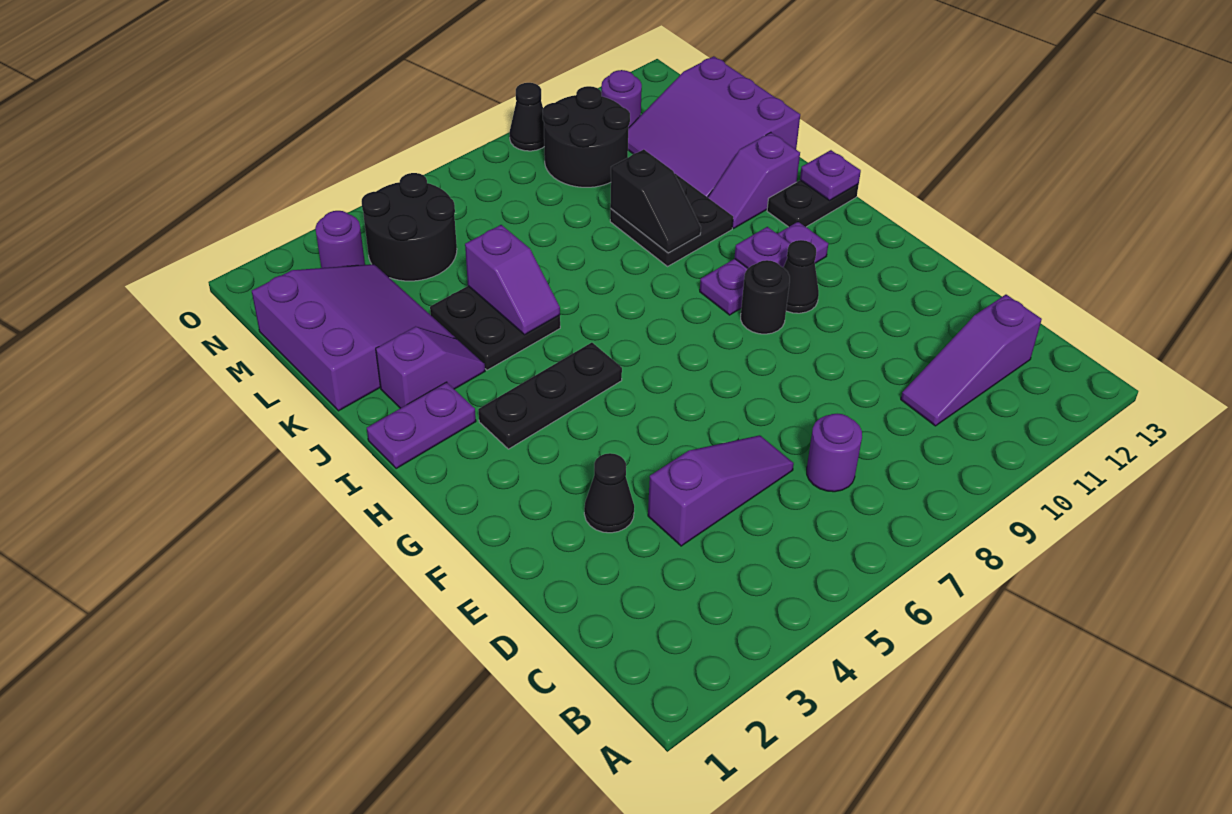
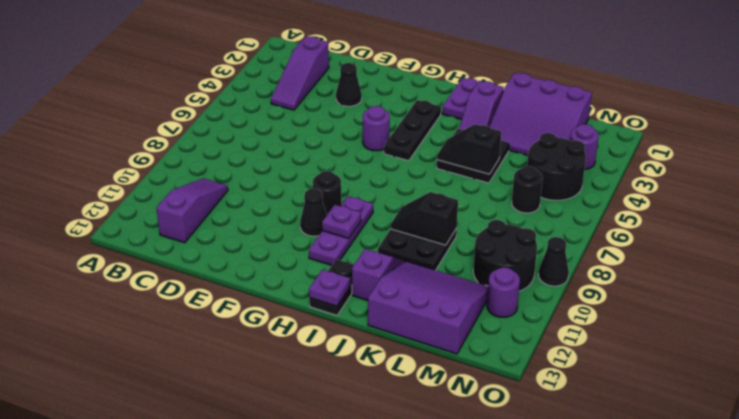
purple round brick C7 level 1 -> purple round brick G5 level 1
purple slope D4:D6 level 1 top 4 -> purple slope C2:C4 level 1 top 2
purple slope J5:K5 level 2 top K -> black slope J5:K5 level 2 top K
none -> black round brick M6 level 1

